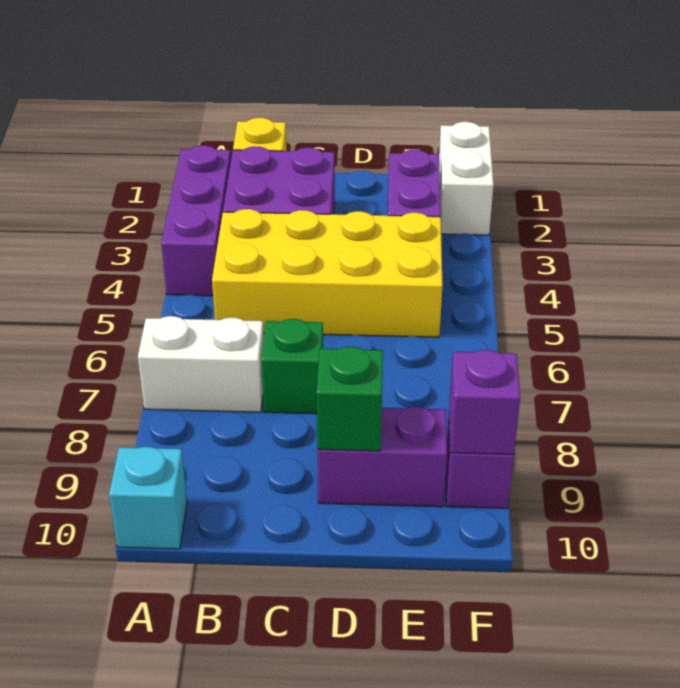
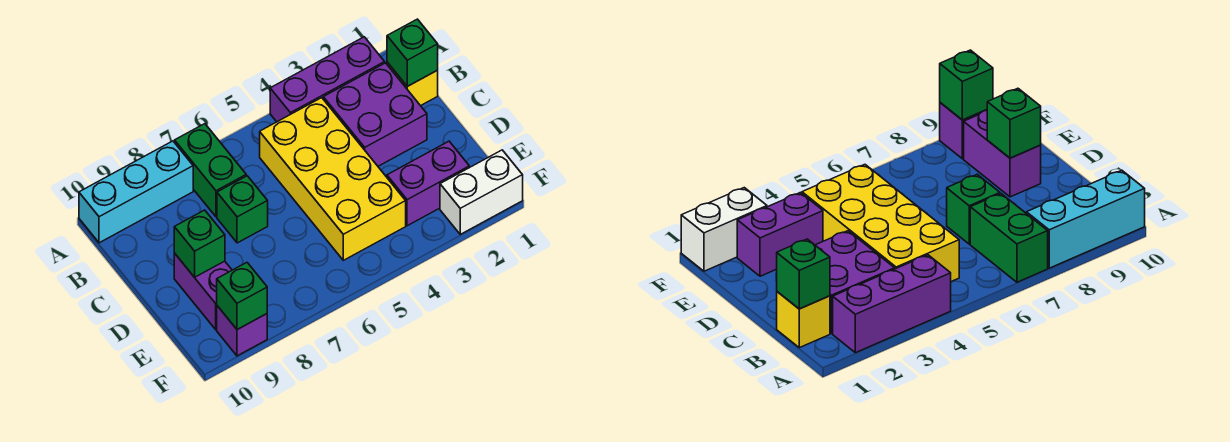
white brick A7:B7 level 1 -> green brick A7:B7 level 1
cyan brick A10 level 1 -> cyan brick A8:A10 level 1
none -> green brick B1 level 2
purple brick F9 level 2 -> green brick F9 level 2

